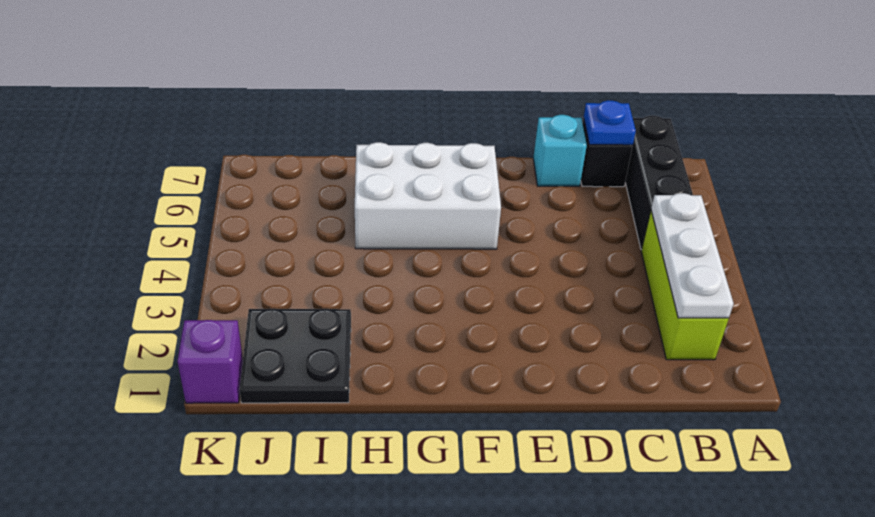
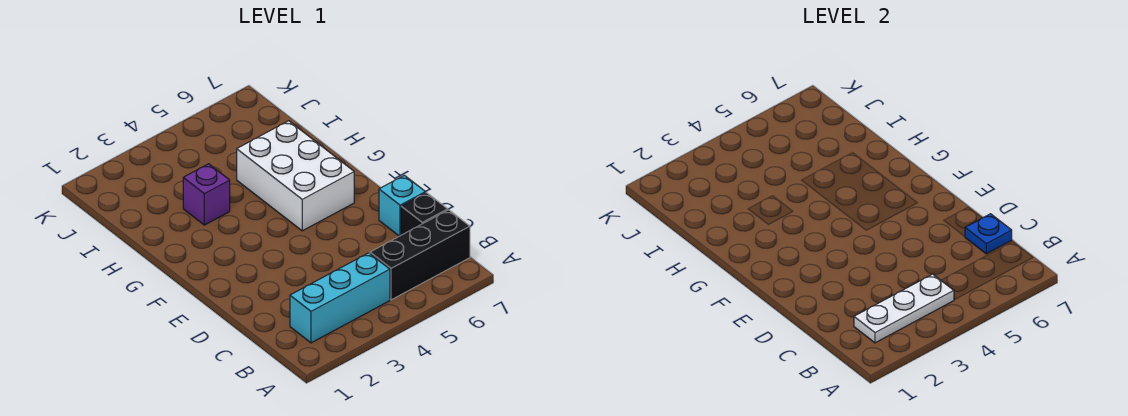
lime brick B2:B4 level 1 -> cyan brick B2:B4 level 1
black plate I1:J2 level 1 -> none
purple brick K1 level 1 -> purple brick H3 level 1

